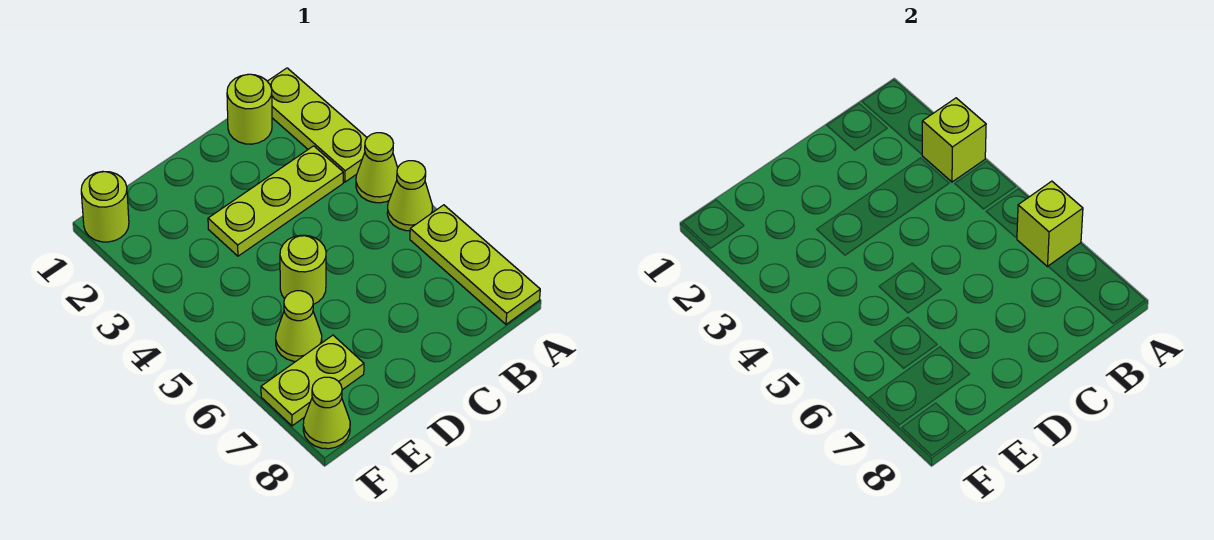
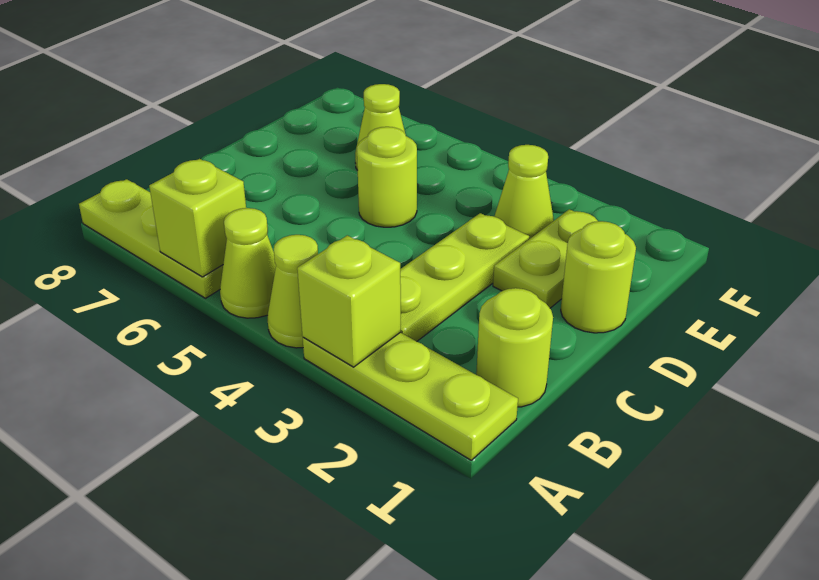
lime plate E7:F7 level 1 -> lime plate D2:E2 level 1
lime round brick F1 level 1 -> lime round brick D1 level 1
lime cone F8 level 1 -> lime cone E3 level 1

